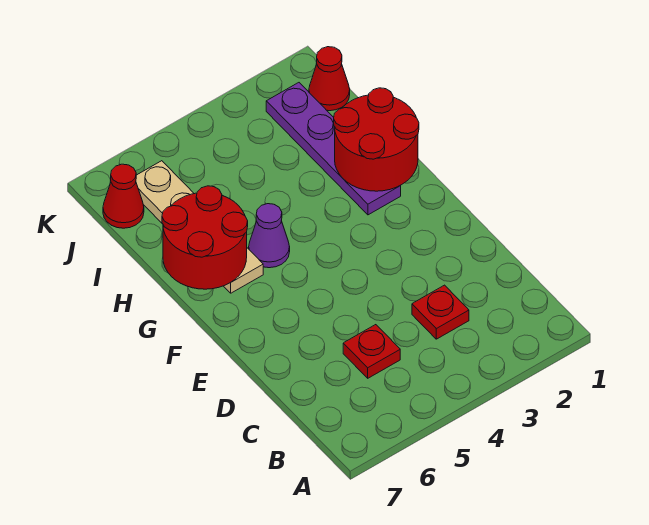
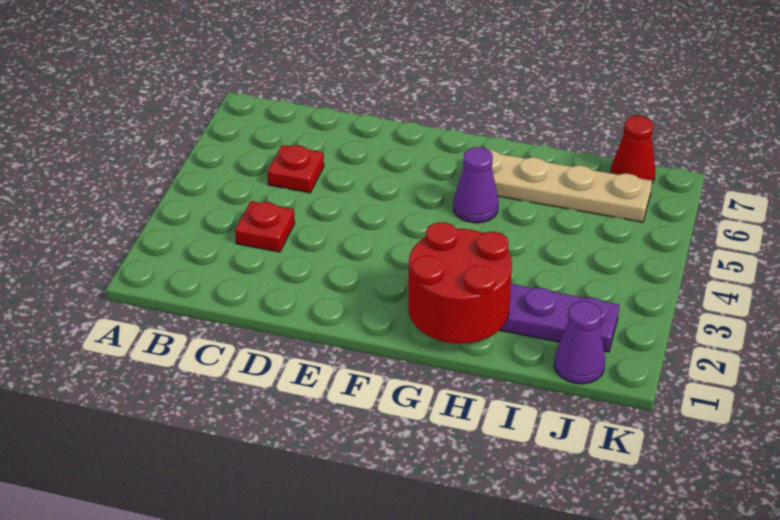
red round brick G6:H7 level 2 -> none
red cone J1 level 1 -> purple cone J1 level 1

